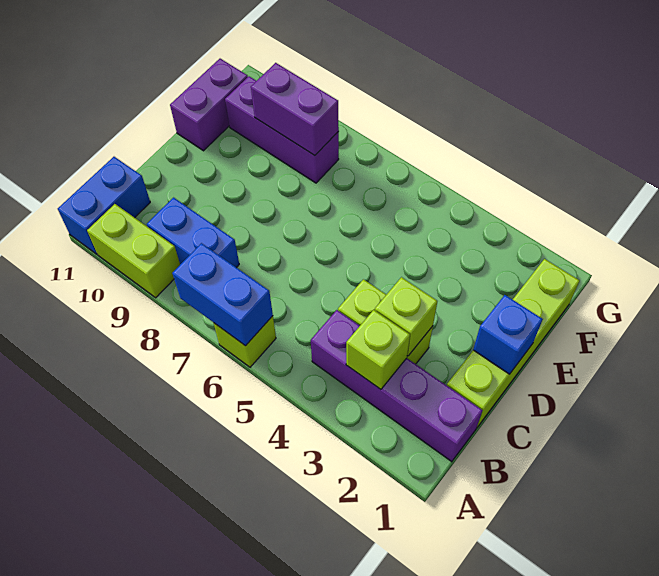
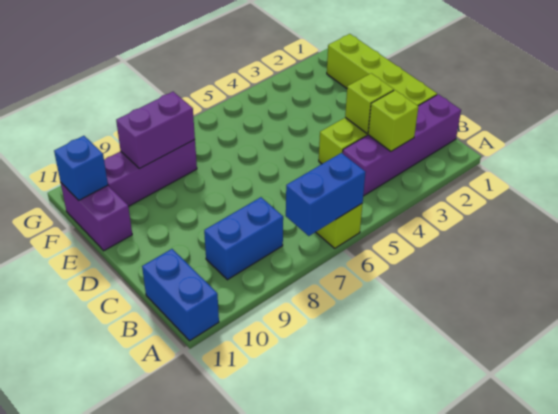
lime brick A9:A10 level 1 -> none
blue brick D1 level 2 -> blue brick F11 level 2

